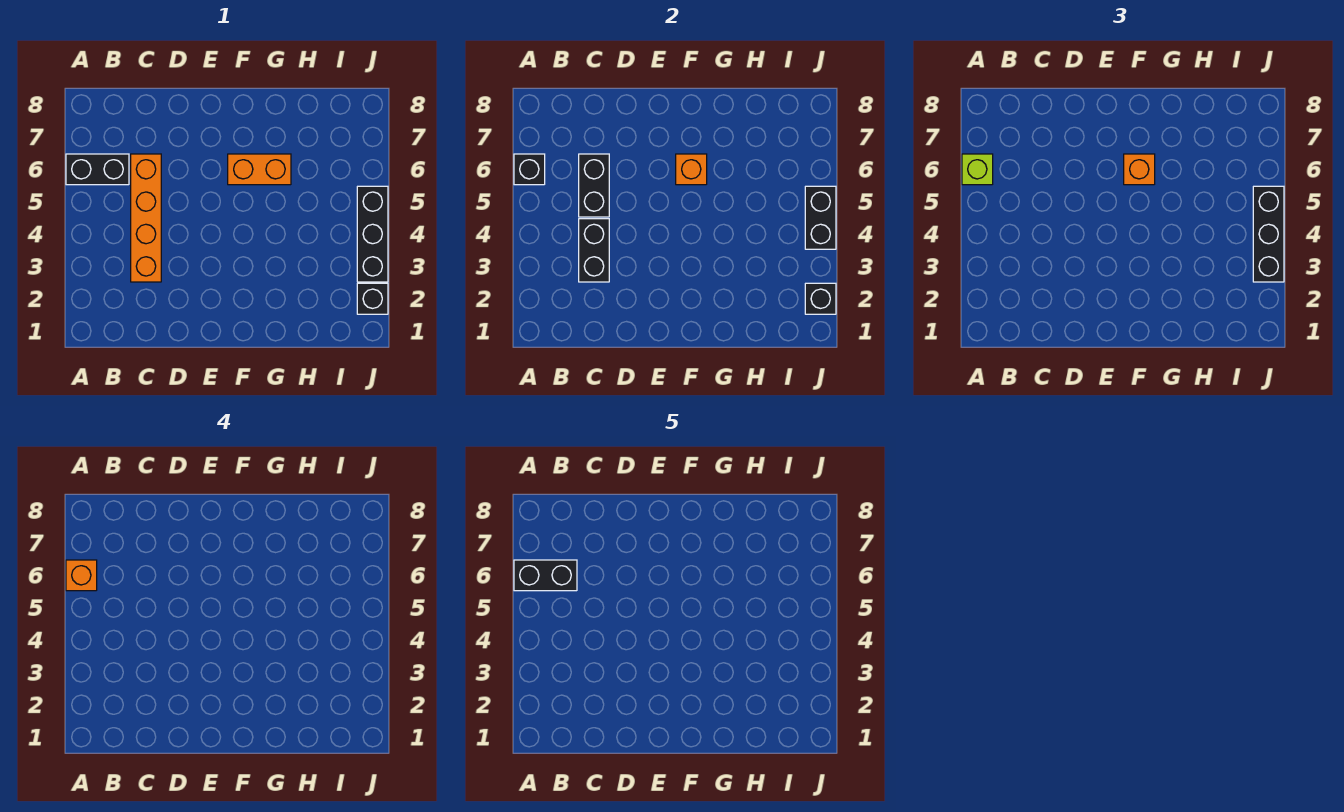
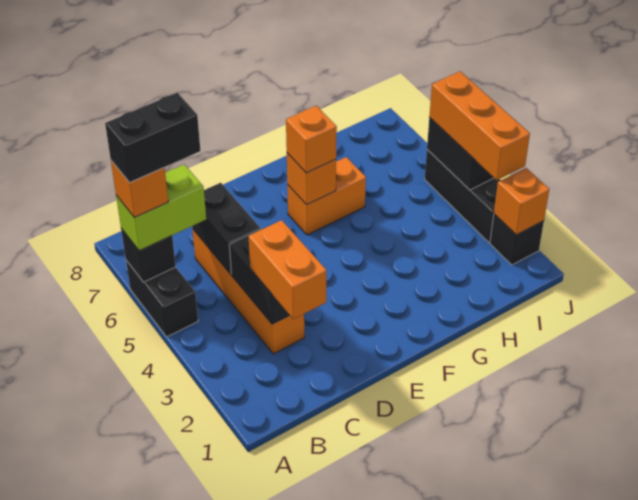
black brick A6:B6 level 1 -> black brick A5:A6 level 1
lime brick A6 level 3 -> lime brick A6:B6 level 3
none -> orange brick C2:C3 level 3
black brick J2 level 2 -> orange brick J2 level 2
black brick J3:J5 level 3 -> orange brick J3:J5 level 3

